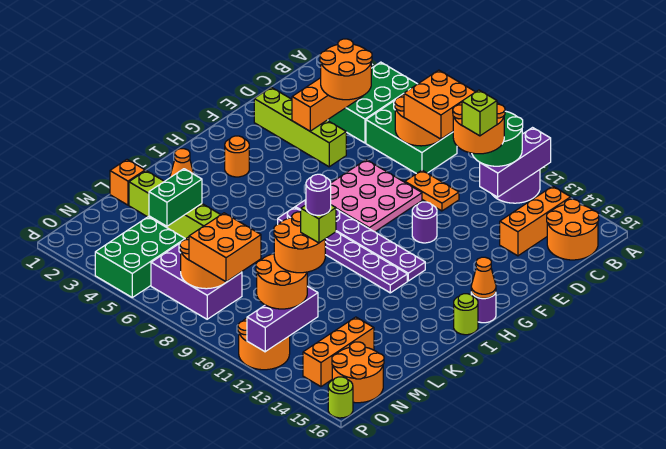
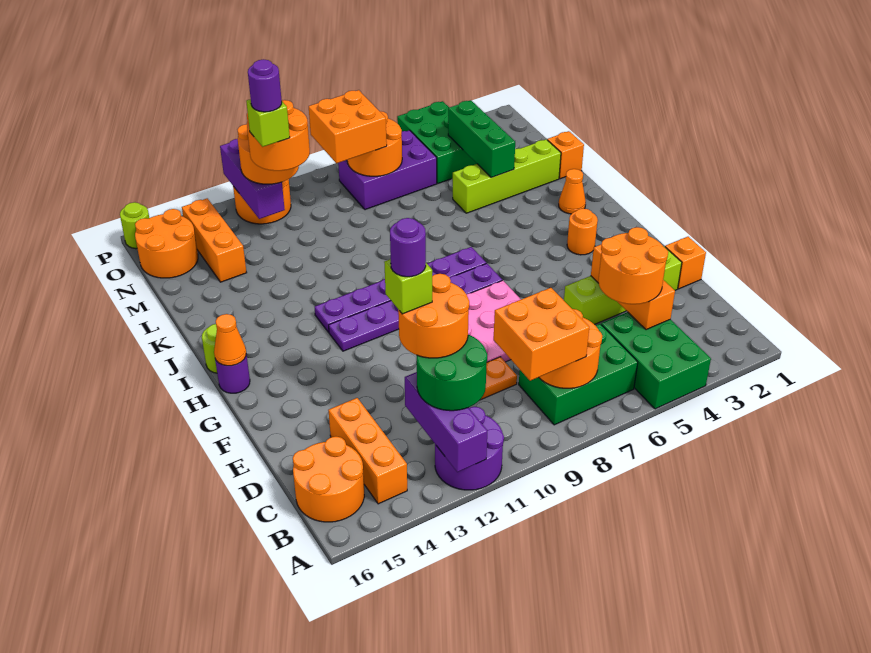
none -> orange brick E1 level 1
purple round brick F11 level 1 -> purple round brick D12 level 6
green brick L4:M4 level 2 -> green brick L4:N4 level 2

